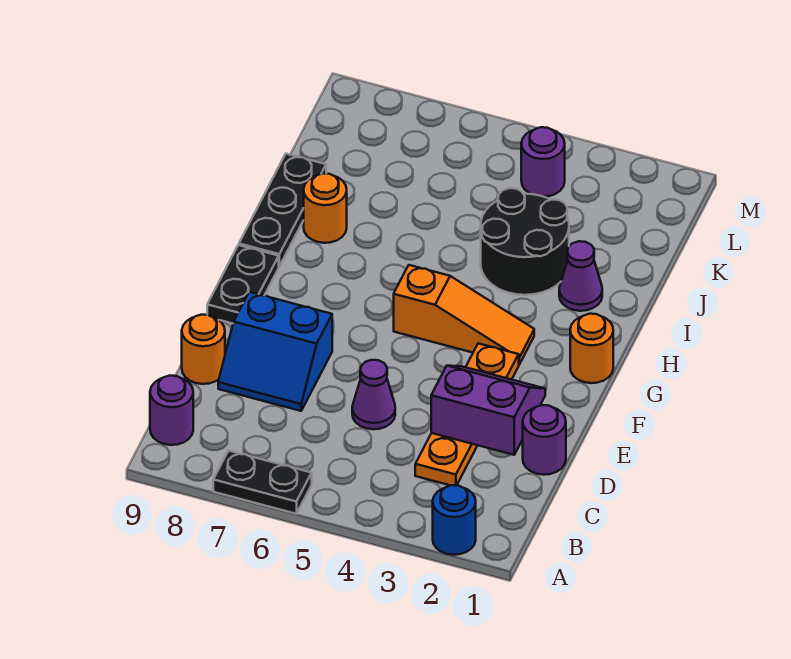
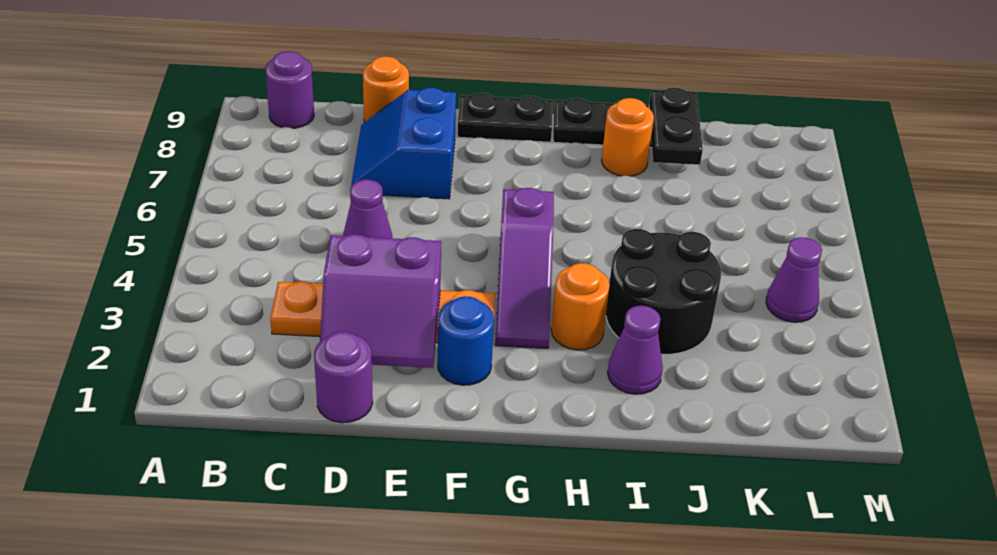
blue round brick A2 level 1 -> blue round brick F2 level 1
black plate A6:A7 level 1 -> black plate J8:J9 level 2
purple slope D2:E3 level 2 top D -> purple slope D2:E3 level 2 top 3
orange round brick G1 level 1 -> orange round brick H3 level 1
orange slope G3:G5 level 1 top 5 -> purple slope G3:G5 level 1 top 5
purple round brick L4 level 1 -> purple cone L4 level 1

